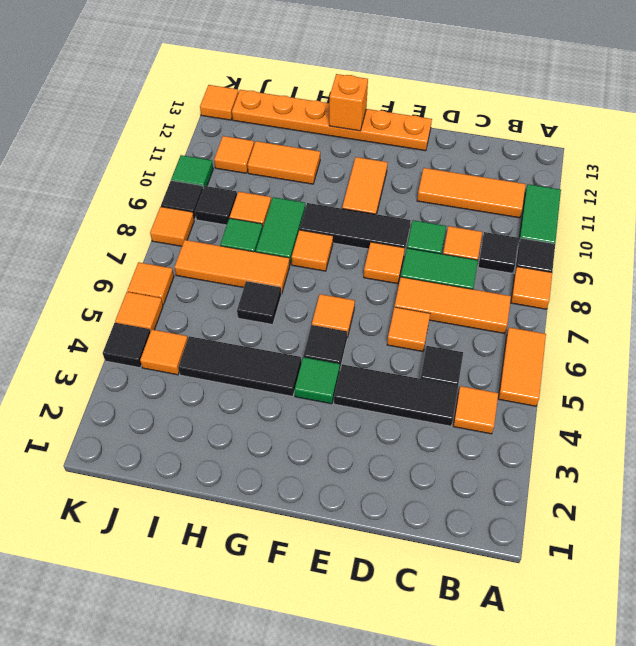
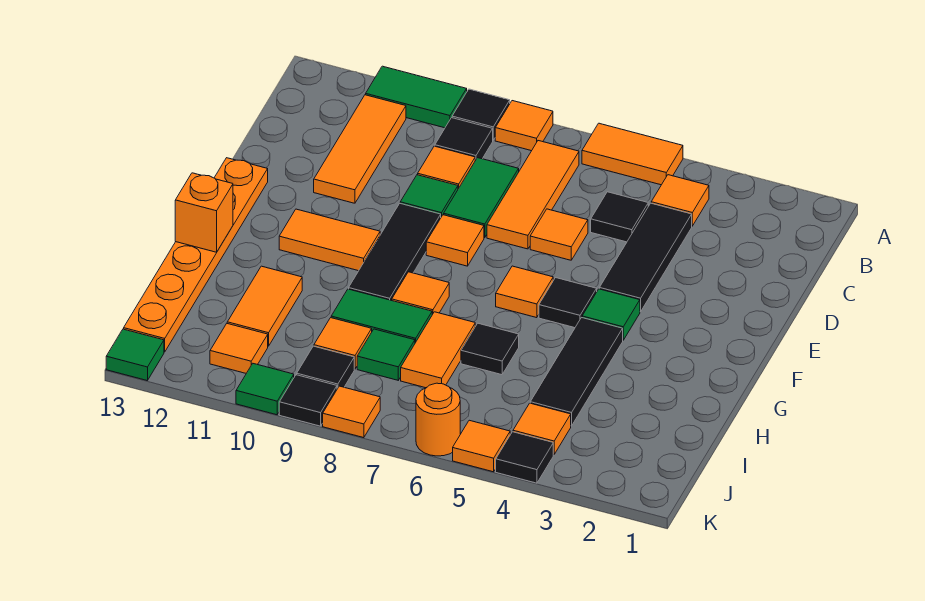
orange tile H7:J7 level 1 -> orange tile H7:I7 level 1
orange tile K6 level 1 -> orange round brick K6 level 1
orange tile K13 level 1 -> green tile K13 level 1

